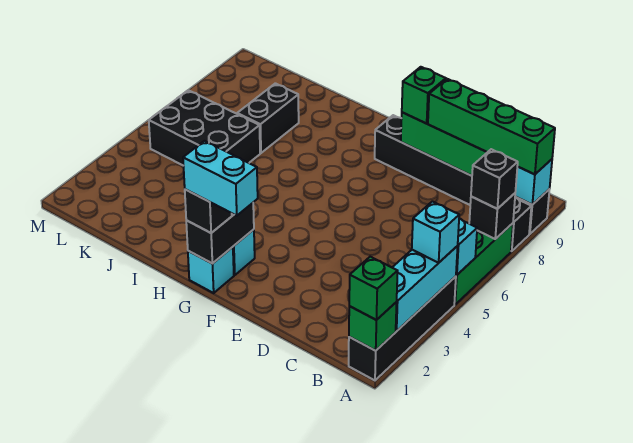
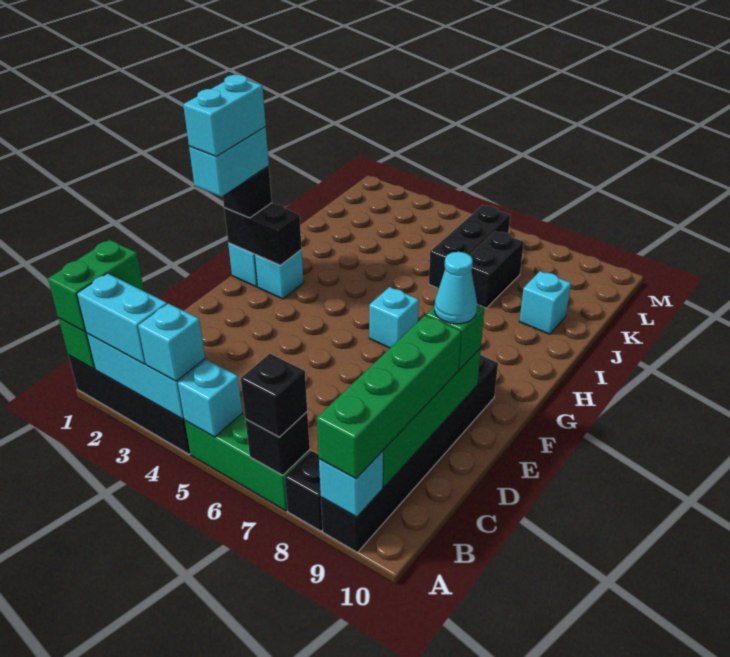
green brick A1 level 3 -> green brick A1:B1 level 3
none -> cyan brick A2:A3 level 3
none -> cyan cone E9 level 4
none -> cyan brick F1:G1 level 5
none -> cyan brick G6 level 1
black brick J5:L6 level 1 -> black brick J6:L6 level 1
black brick J7:J8 level 1 -> black brick J7:K7 level 1
none -> cyan brick J9 level 1

